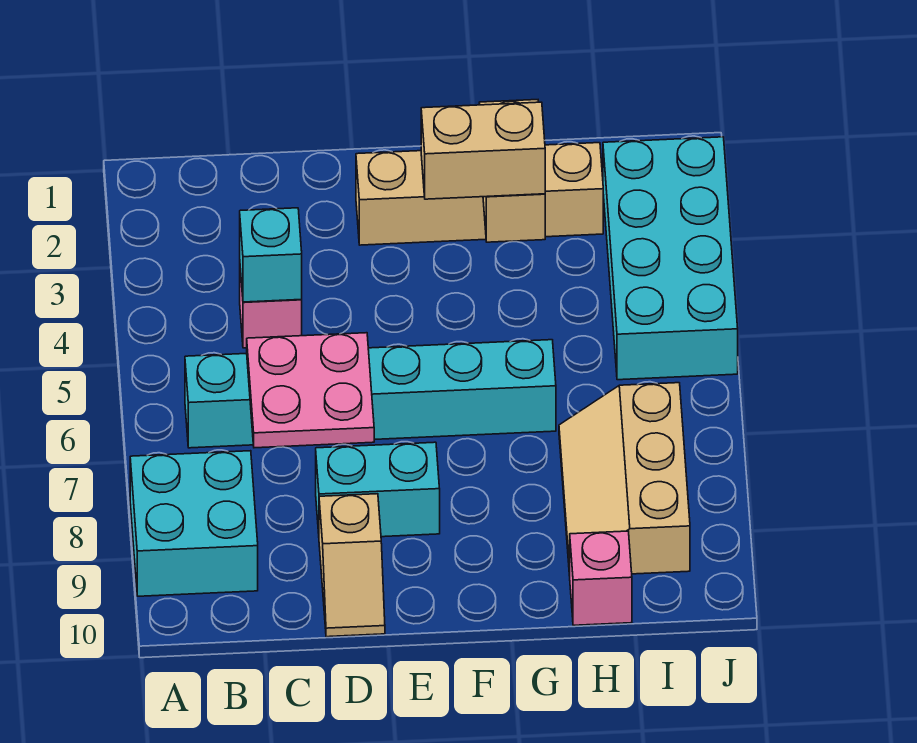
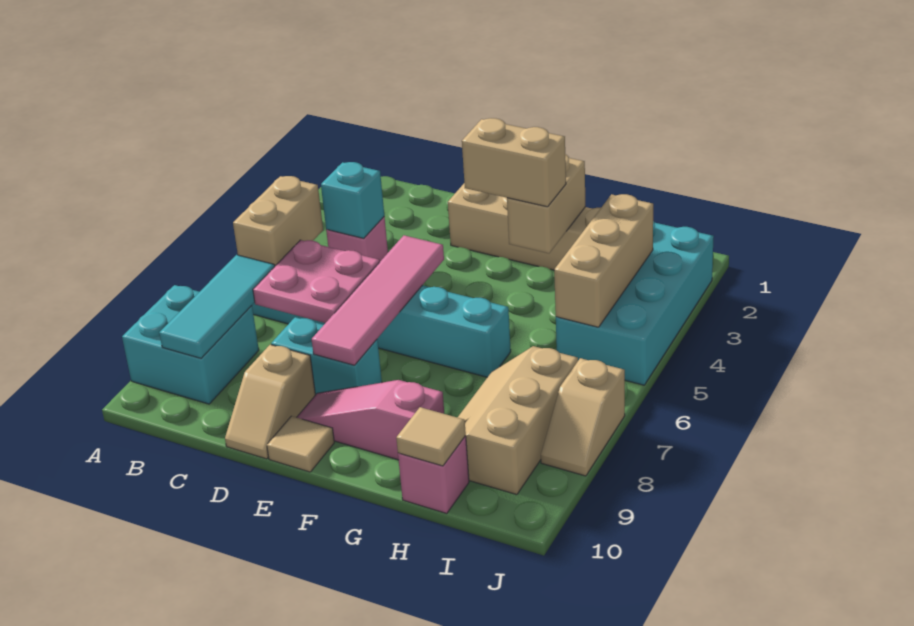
none -> tan brick B5:B6 level 2
none -> cyan tile B7:B9 level 2
none -> pink tile E5:E8 level 2
none -> pink slope E9:G9 level 1 top G
none -> tan tile E10 level 1
none -> tan tile H10 level 2
none -> tan brick I3:I5 level 2
none -> tan slope J7:J8 level 1 top 7

